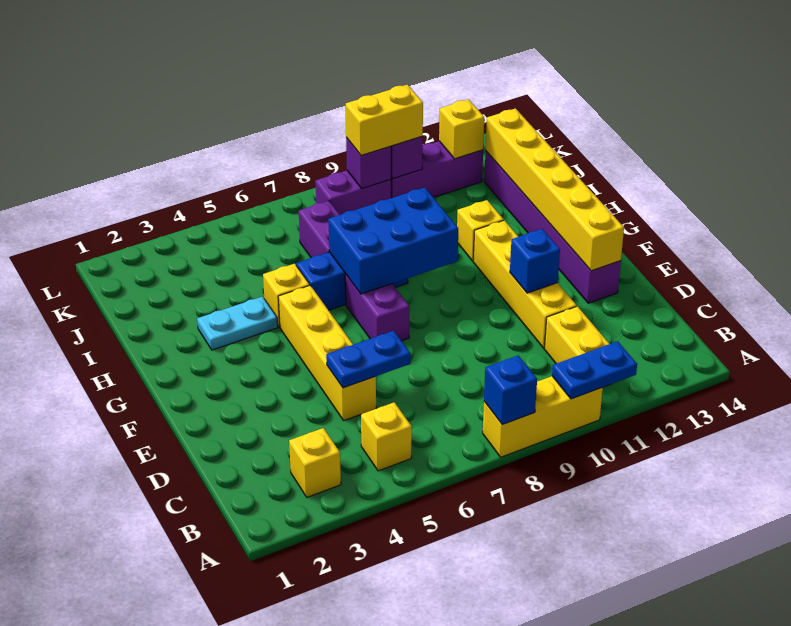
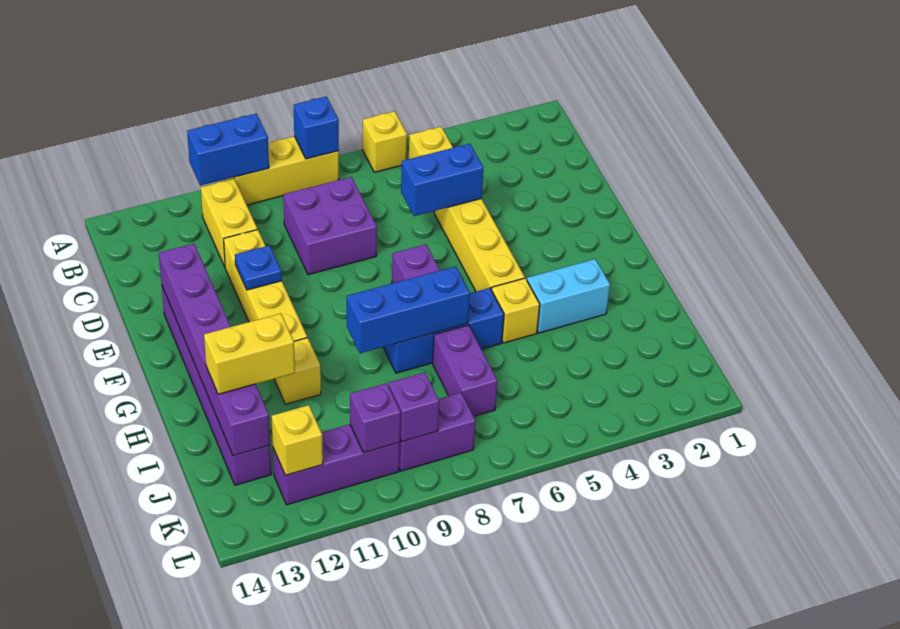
blue plate A10:A11 level 2 -> blue brick A10:A11 level 2
yellow brick B3 level 1 -> yellow brick A6 level 1
none -> purple brick C8:D9 level 1
blue plate D5:D6 level 2 -> blue brick D5:D6 level 2
blue brick E11 level 2 -> blue plate E11 level 2
yellow brick E13:J13 level 2 -> purple brick E13:J13 level 2
blue brick G7:H9 level 2 -> blue brick H7:H9 level 2
cyan plate H3:H4 level 1 -> cyan brick H3:H4 level 1
yellow brick K9:K10 level 3 -> yellow brick I12:I13 level 3

